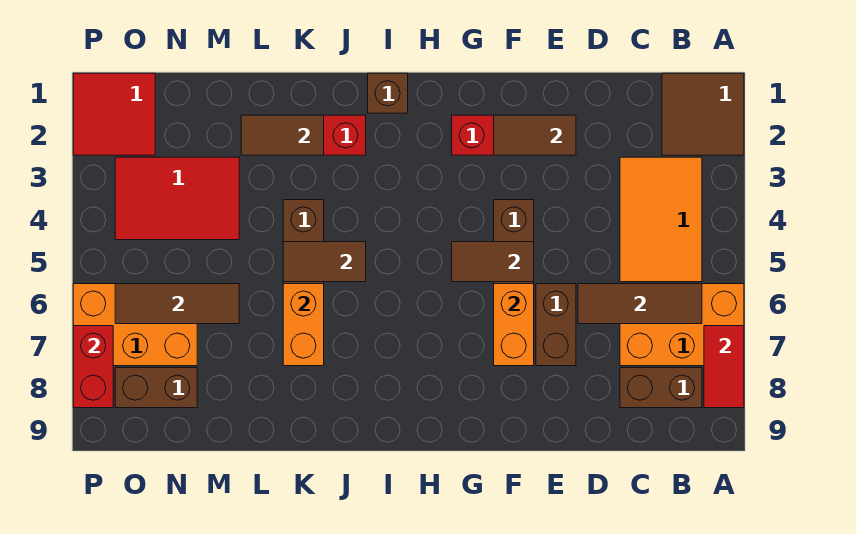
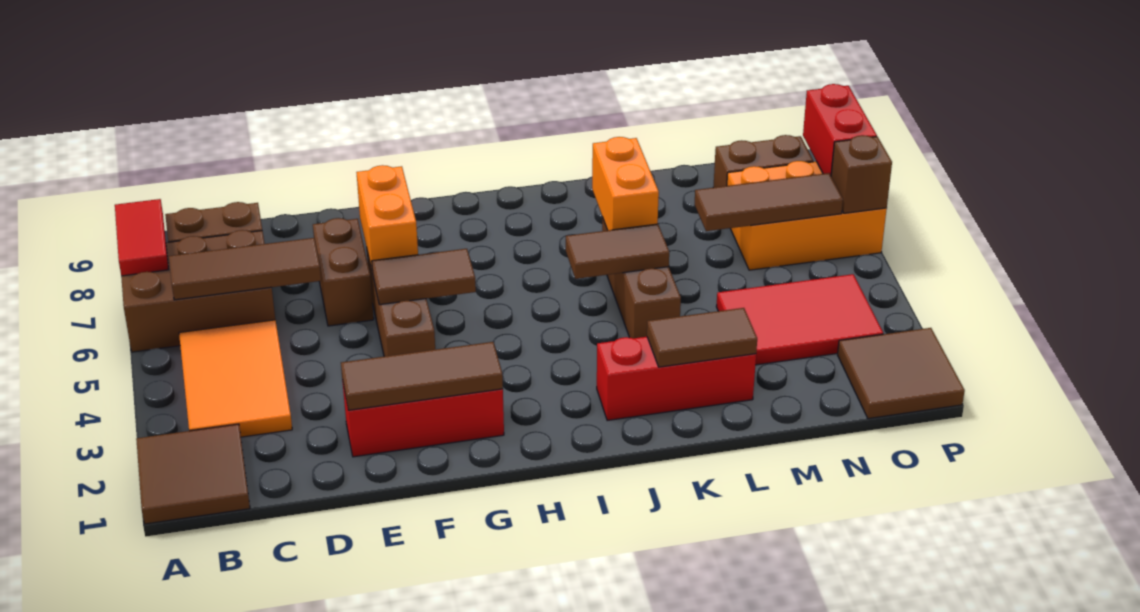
orange brick A6:C7 level 1 -> brown brick A6:C7 level 1
brown tile E2:F2 level 2 -> brown tile E2:G2 level 2
brown brick I1 level 1 -> brown brick P6 level 2
red tile O1:P2 level 1 -> brown tile O1:P2 level 1

